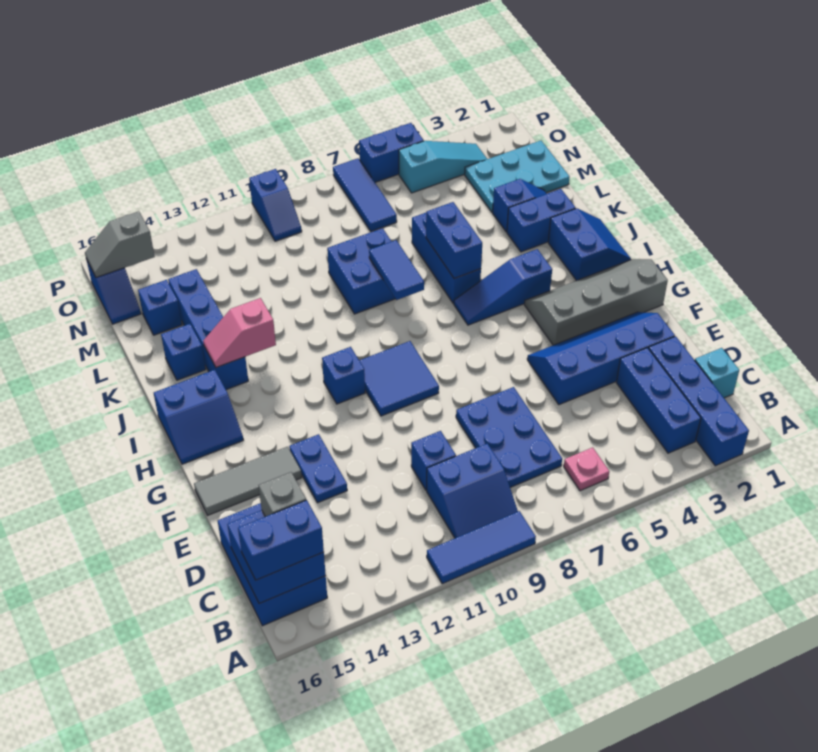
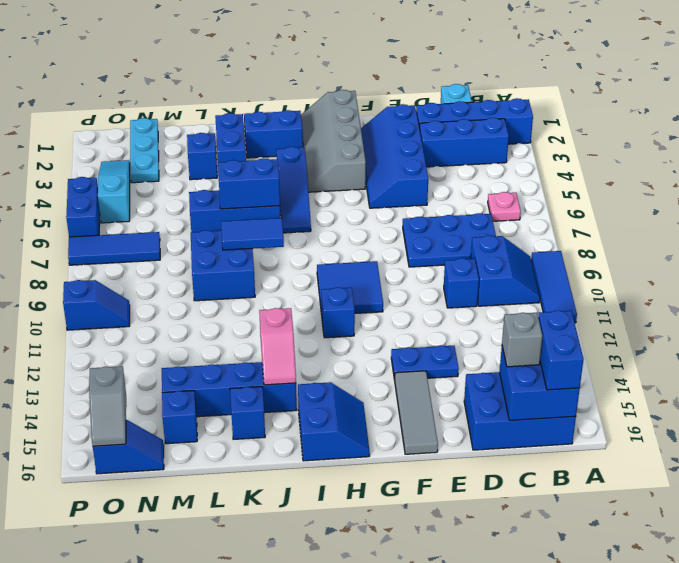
cyan plate M1:N3 level 1 -> cyan plate N1:N3 level 1

